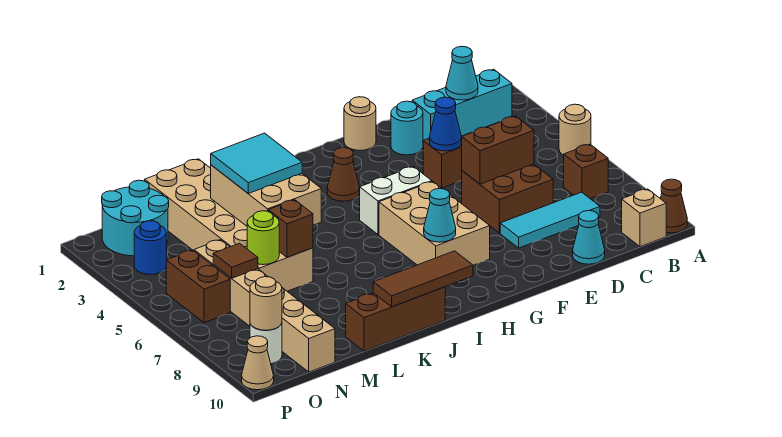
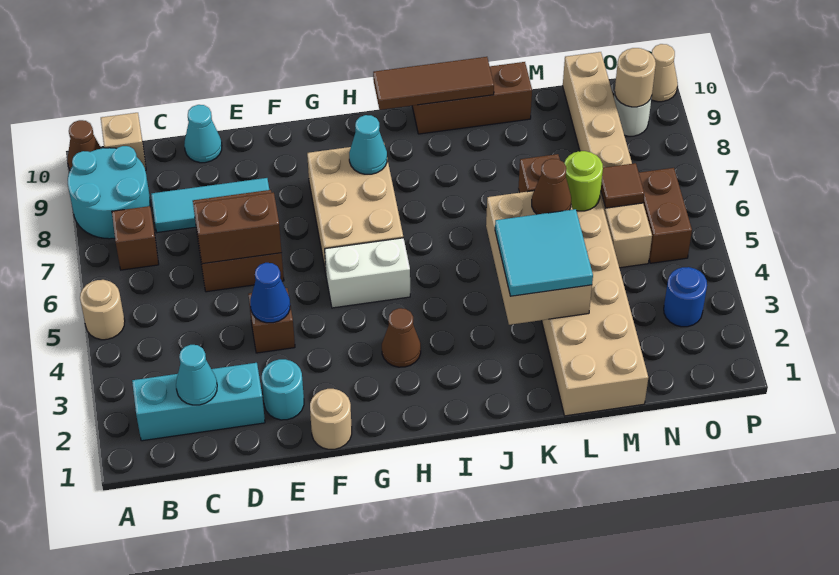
none -> brown cone L5 level 3
cyan round brick N1:O2 level 1 -> cyan round brick A8:B9 level 1

